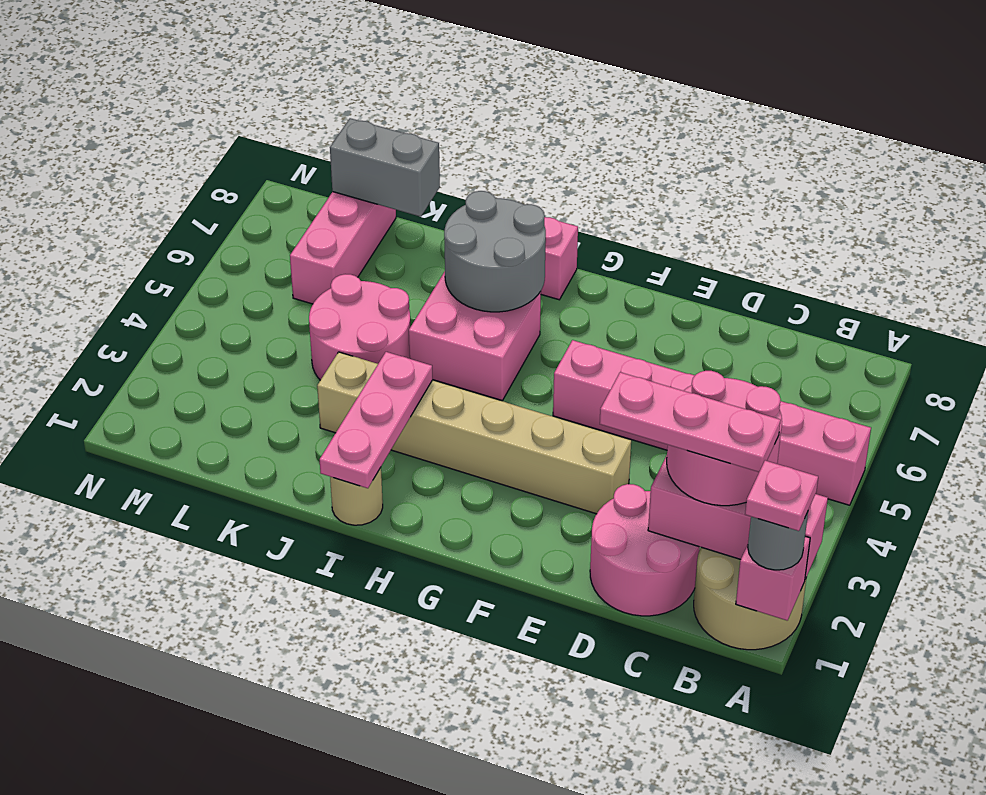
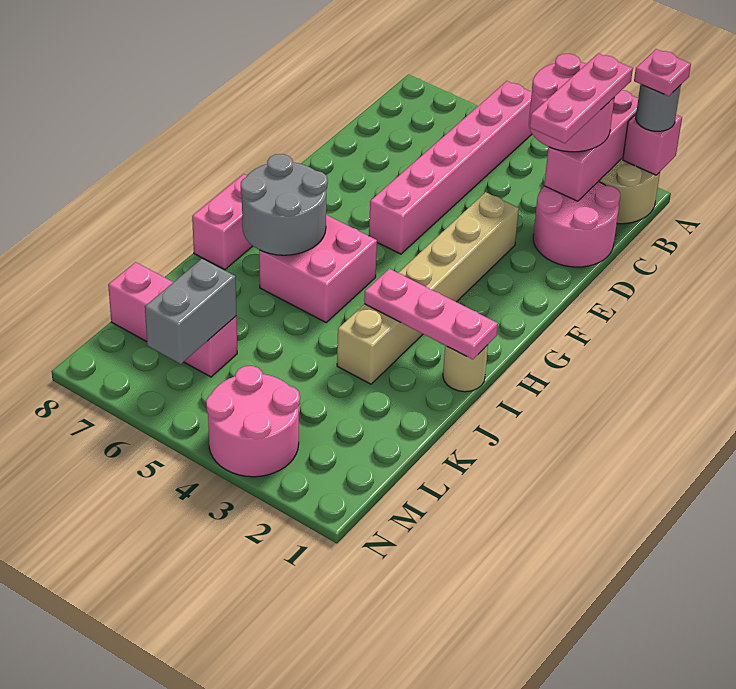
pink round brick J4:K5 level 1 -> pink round brick M3:N4 level 1
grey brick K8:L8 level 2 -> grey brick L6:M6 level 2

